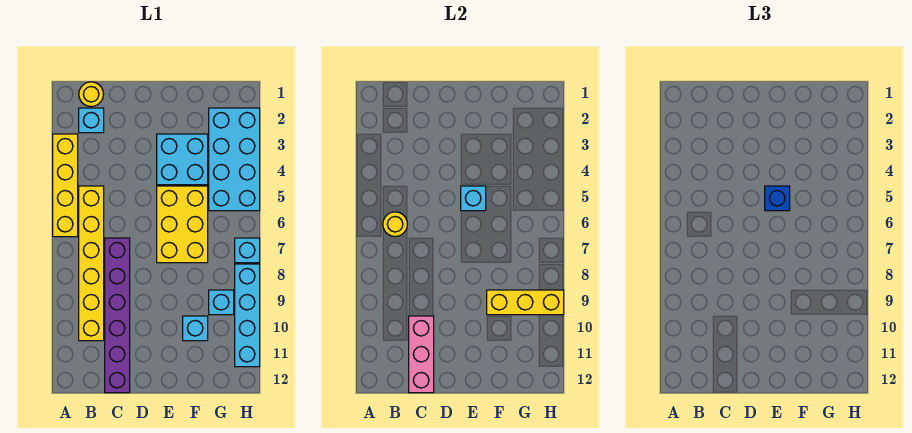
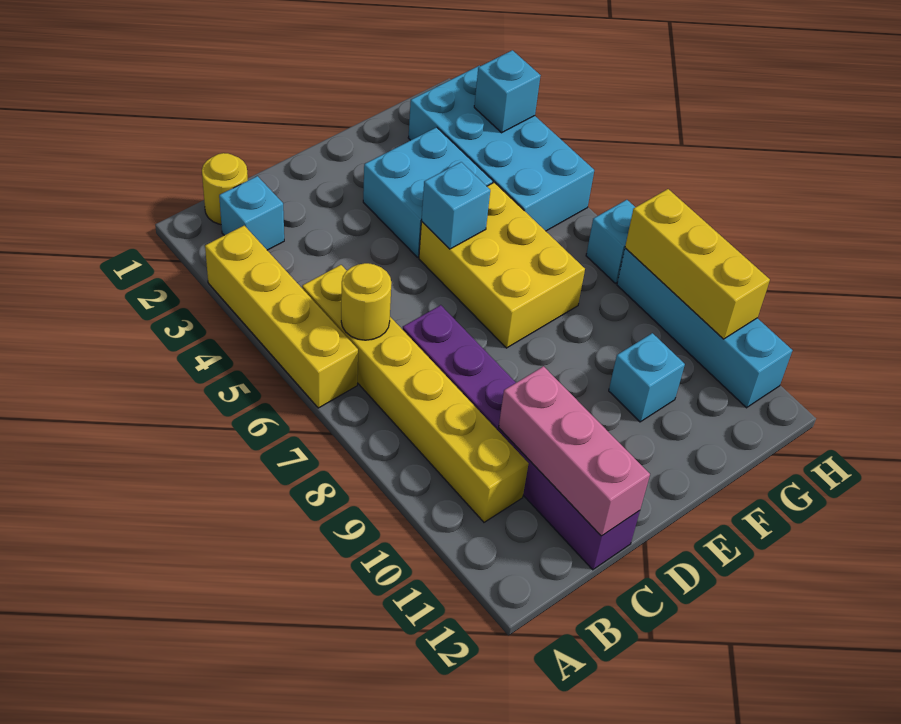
blue brick E5 level 3 -> none
yellow brick F9:H9 level 2 -> yellow brick H8:H10 level 2
cyan brick G9 level 1 -> cyan brick H3 level 2

